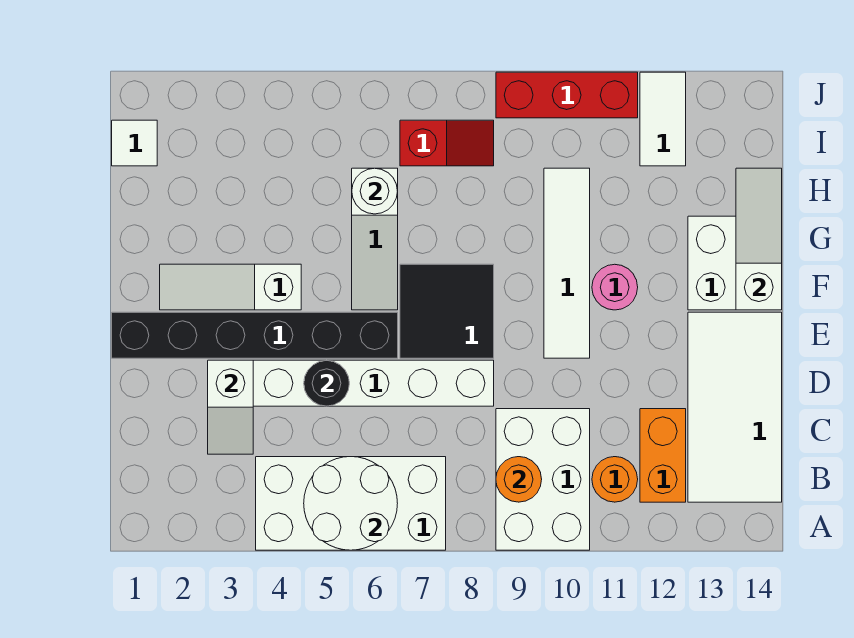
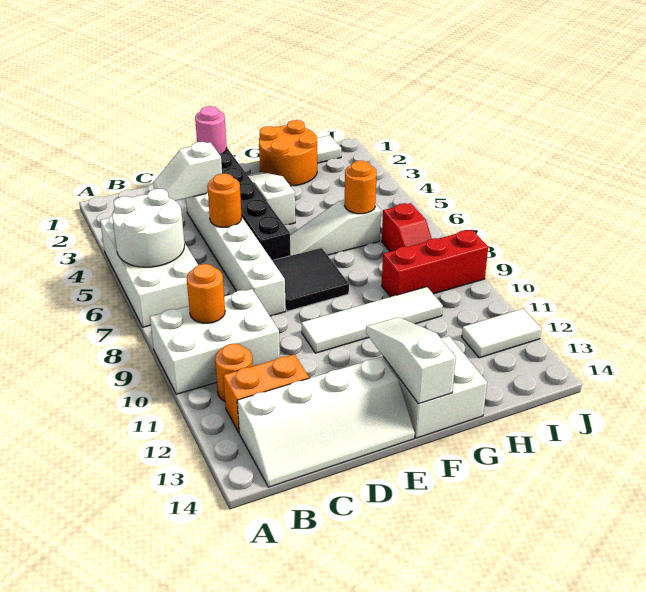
white tile B13:E14 level 1 -> white slope B13:E14 level 1 top 13
black round brick D5 level 2 -> orange round brick D5 level 2
pink round brick F11 level 1 -> pink round brick E1 level 2
white slope F14:H14 level 2 top F -> white slope F12:F14 level 2 top 14
none -> orange round brick G1:H2 level 1
white round brick H6 level 2 -> orange round brick H6 level 2
red brick J9:J11 level 1 -> red brick H9:J9 level 1

